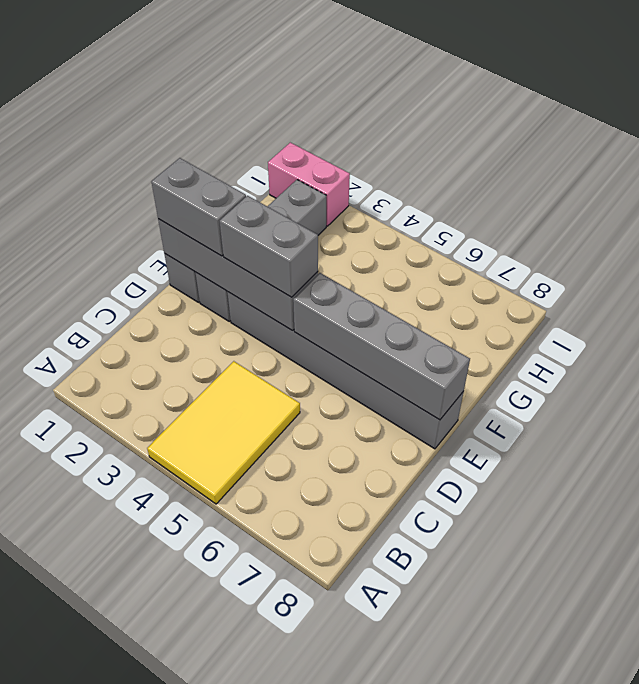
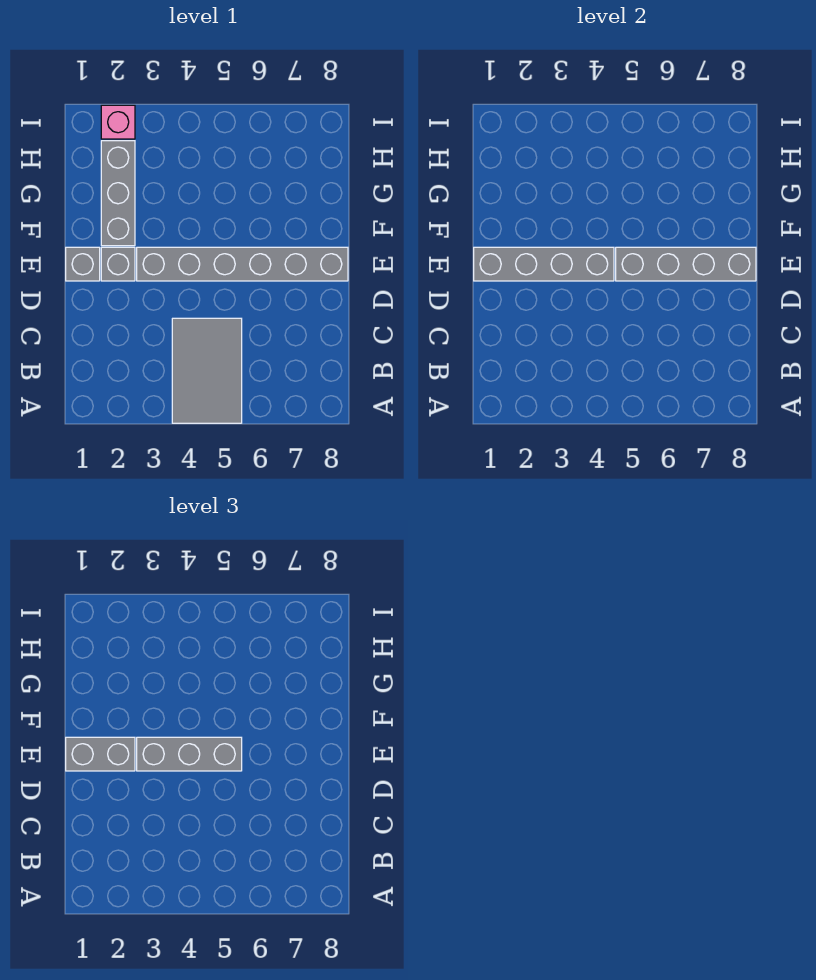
yellow tile A4:C5 level 1 -> grey tile A4:C5 level 1
grey brick E3:E4 level 3 -> grey brick E3:E5 level 3
pink brick I1:I2 level 1 -> pink brick I2 level 1

